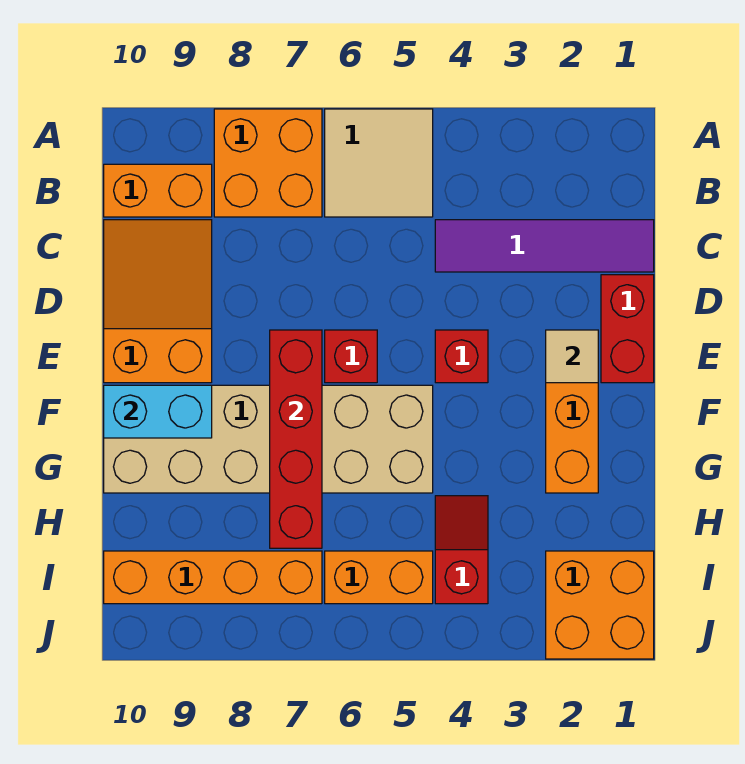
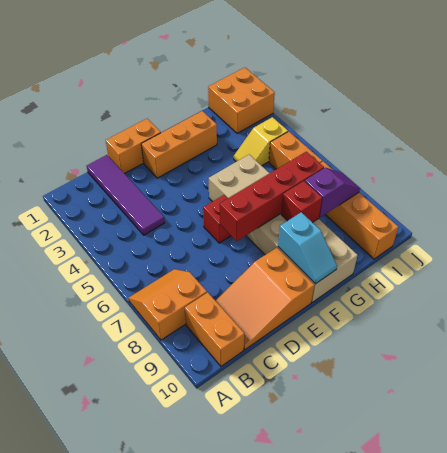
tan tile A5:B6 level 1 -> none
orange brick A7:B8 level 1 -> orange slope A7:B8 level 1 top 8
red brick D1:E1 level 1 -> orange brick D1:E1 level 1
tan tile E2 level 2 -> none
red brick E4 level 1 -> red brick G8 level 2
cyan brick F9:F10 level 2 -> cyan slope F9:F10 level 2 top 9
red slope H4:I4 level 1 top I -> yellow slope H4:I4 level 1 top I
none -> purple slope H8:I8 level 2 top H

